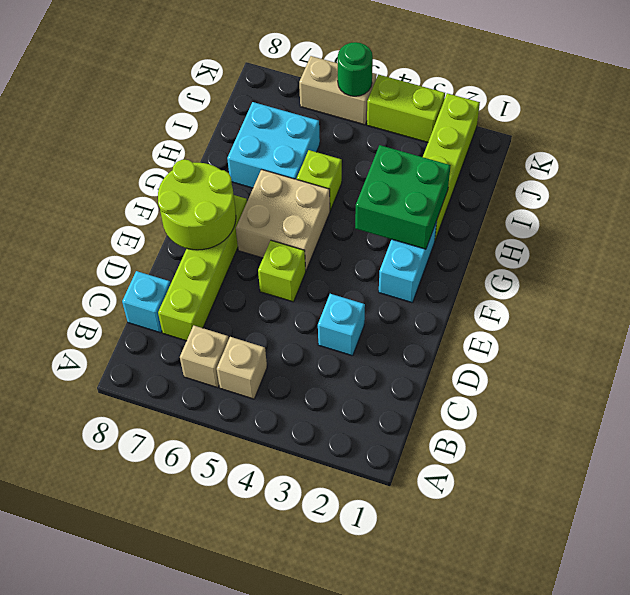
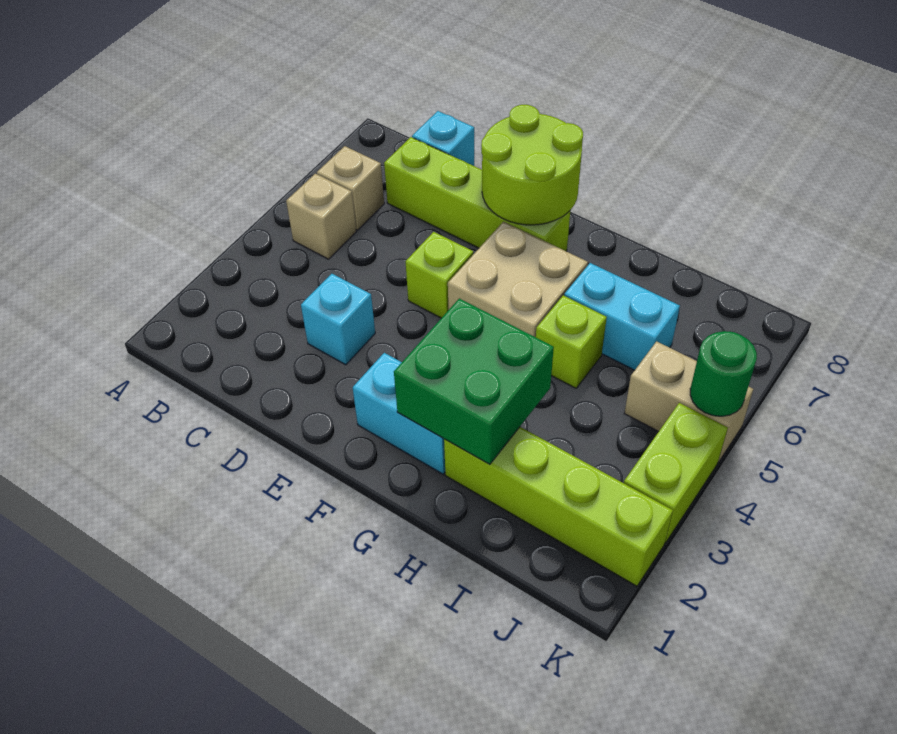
cyan brick H6:I7 level 1 -> cyan brick H6:I6 level 1
tan brick K5:K6 level 1 -> tan brick J5:K5 level 1

